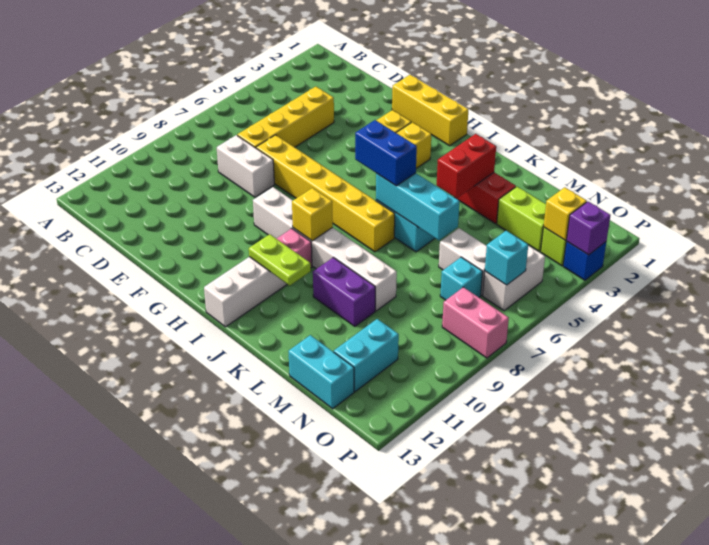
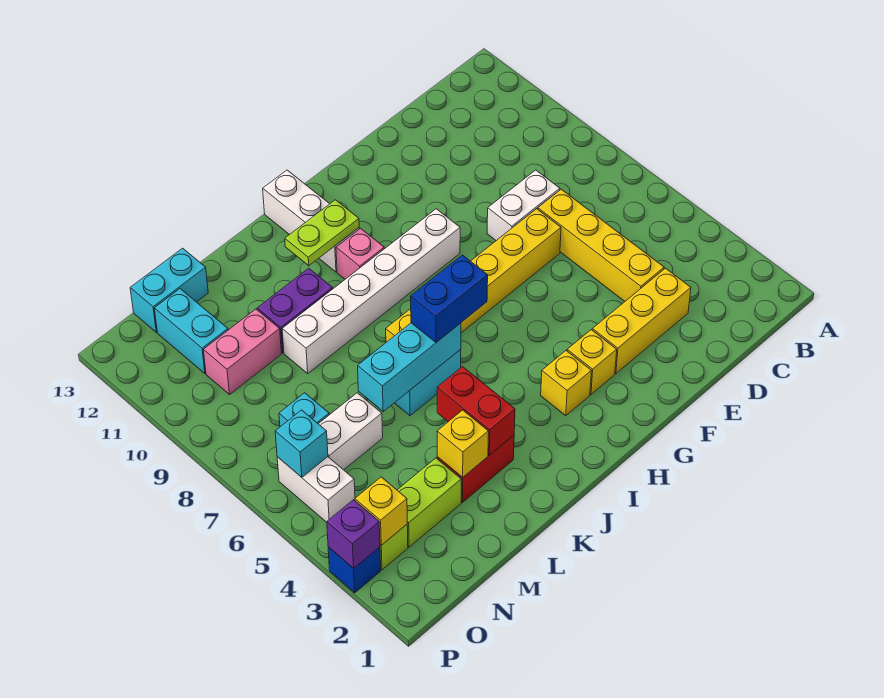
yellow brick F1:H1 level 1 -> yellow brick D3:F3 level 1
yellow brick I9 level 2 -> yellow brick L3 level 2
pink brick O8:P8 level 1 -> pink brick M10:N10 level 1

